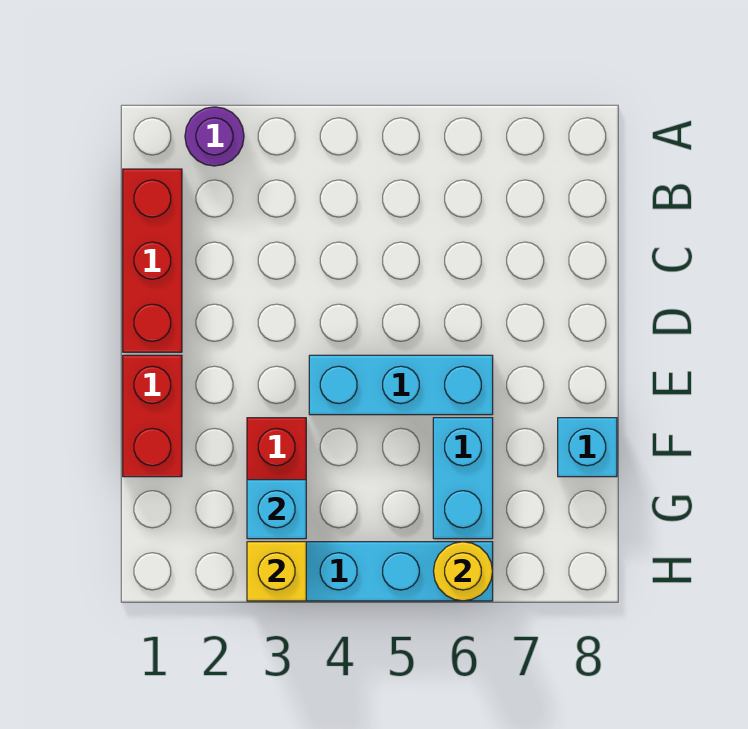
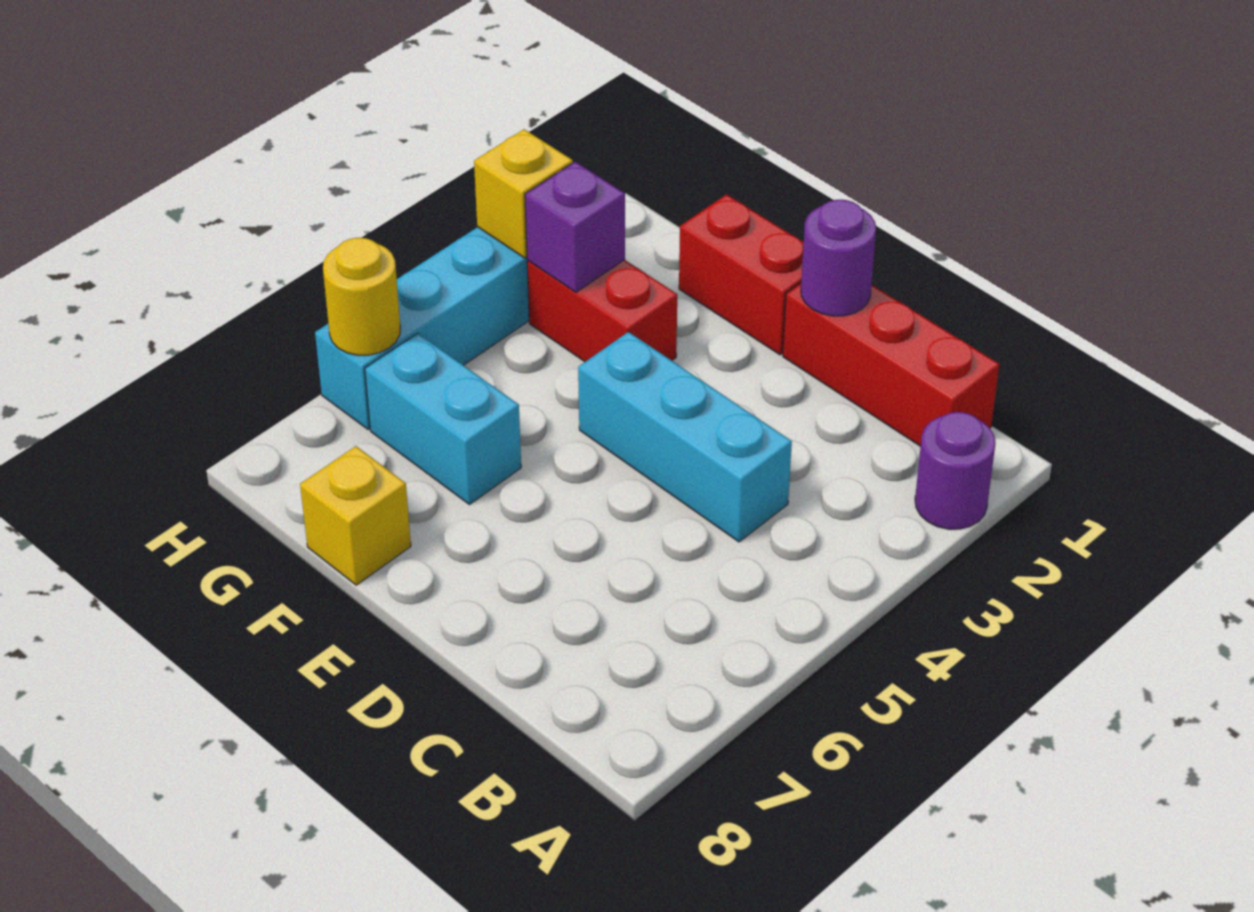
none -> purple round brick D1 level 2
cyan brick E4:E6 level 1 -> cyan brick C4:E4 level 1
cyan brick F8 level 1 -> yellow brick F8 level 1
cyan brick G3 level 2 -> purple brick G3 level 2

